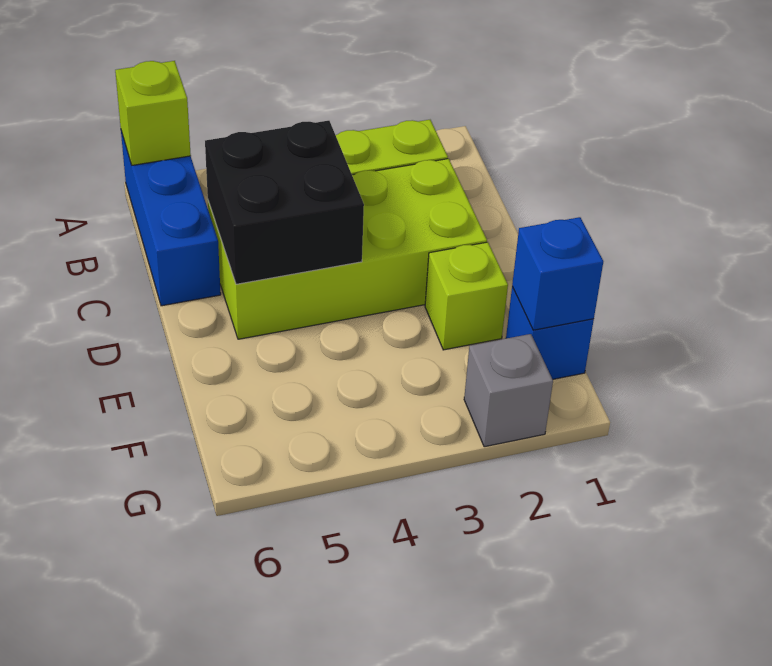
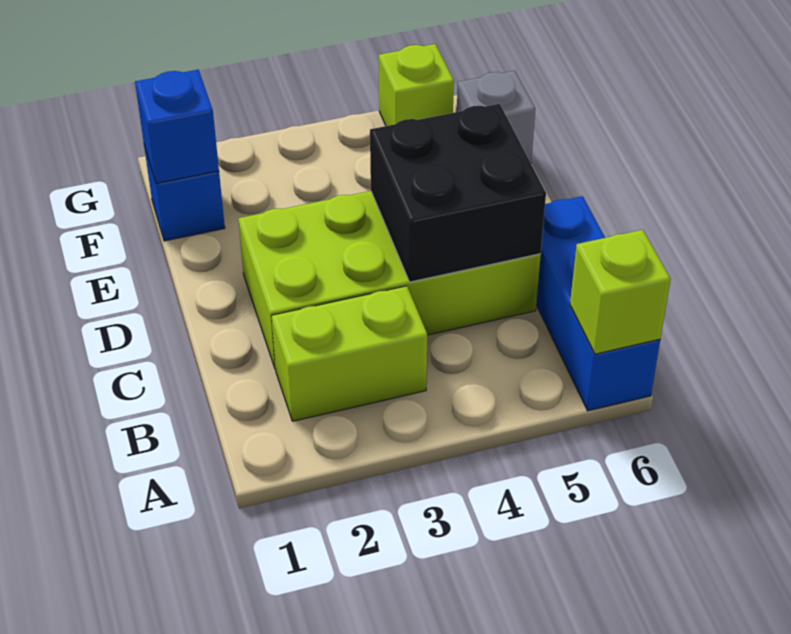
lime brick E2 level 1 -> lime brick G5 level 1
grey brick G2 level 1 -> grey brick F6 level 1

